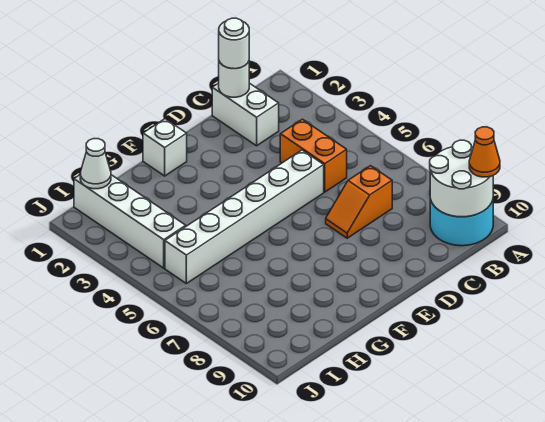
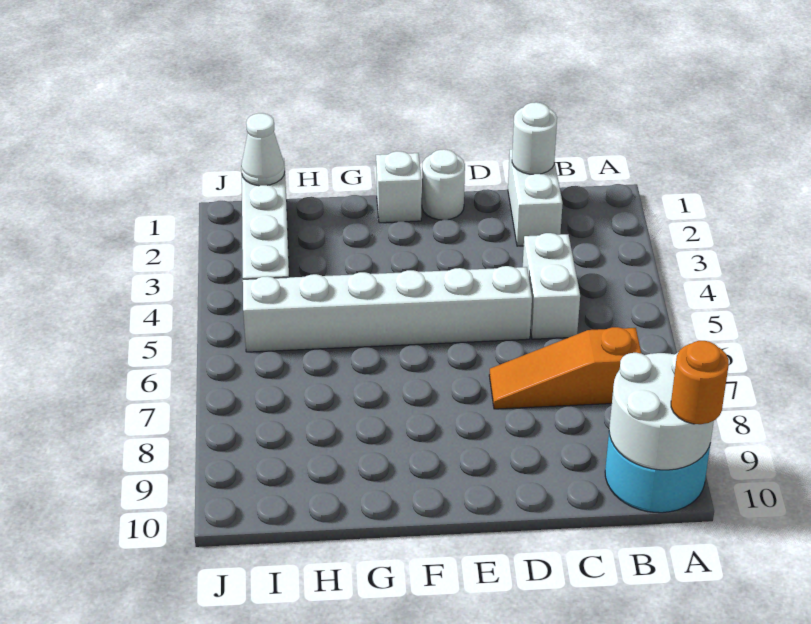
orange cone A10 level 3 -> orange round brick A10 level 3
white round brick C1 level 3 -> white round brick E1 level 1
orange brick C4:C5 level 1 -> white brick C4:C5 level 1
orange slope C7:D7 level 1 top C -> orange slope B7:D7 level 1 top B

